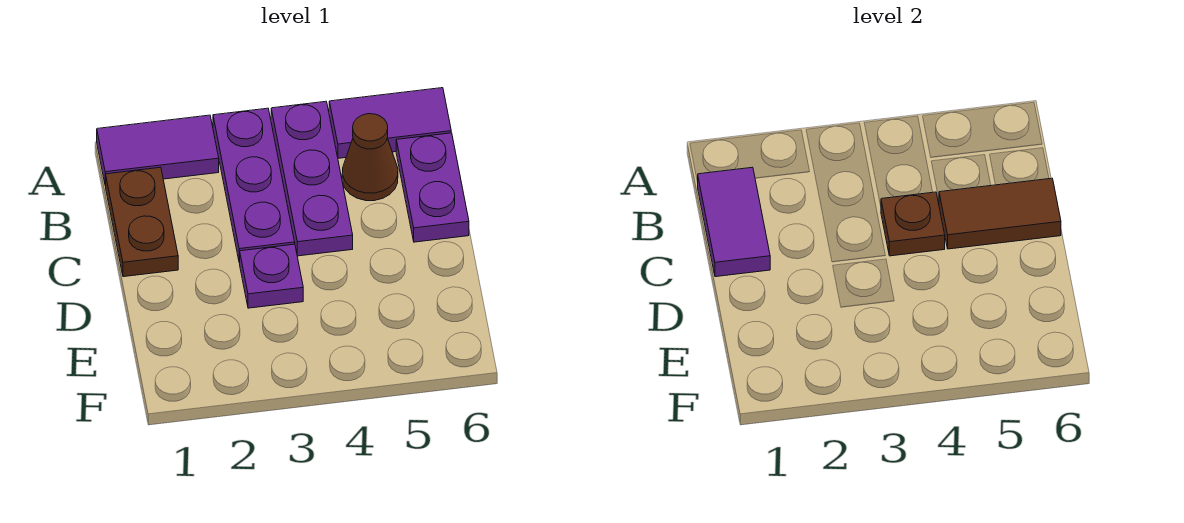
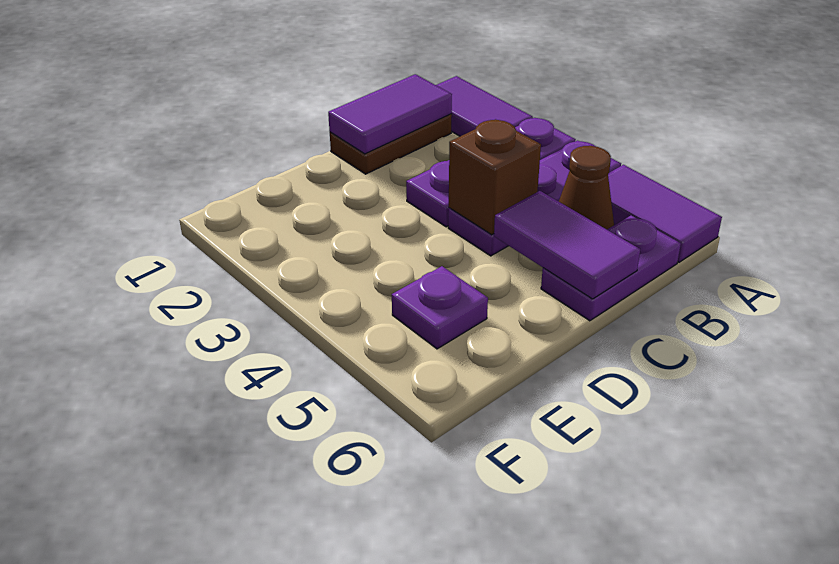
brown plate C4 level 2 -> brown brick C4 level 2
brown tile C5:C6 level 2 -> purple tile C5:C6 level 2
purple plate D3 level 1 -> purple plate E5 level 1

